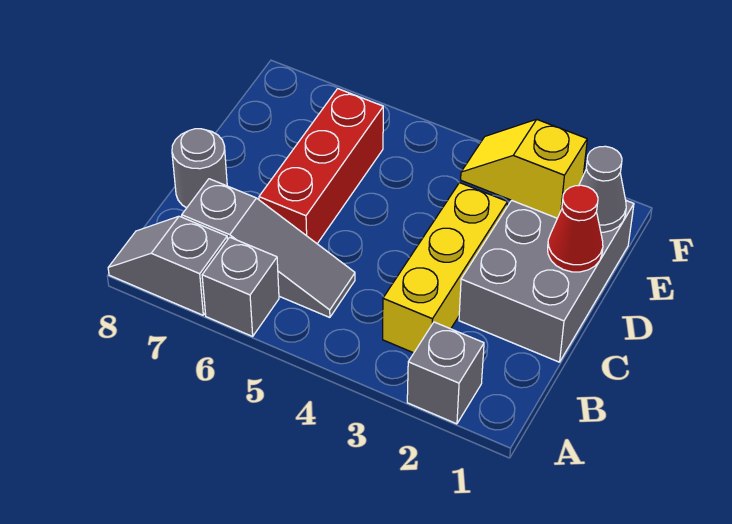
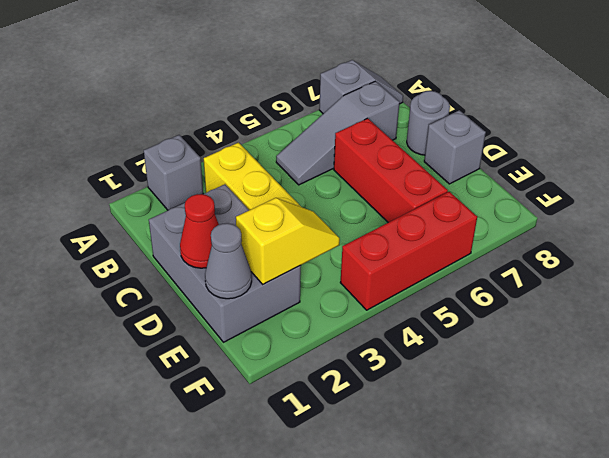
grey brick A6 level 1 -> grey brick D8 level 1
none -> red brick F4:F6 level 1

